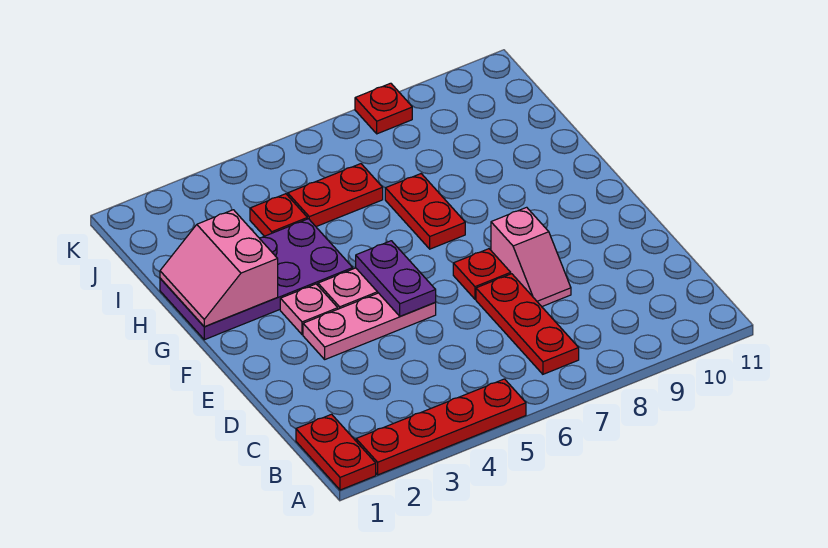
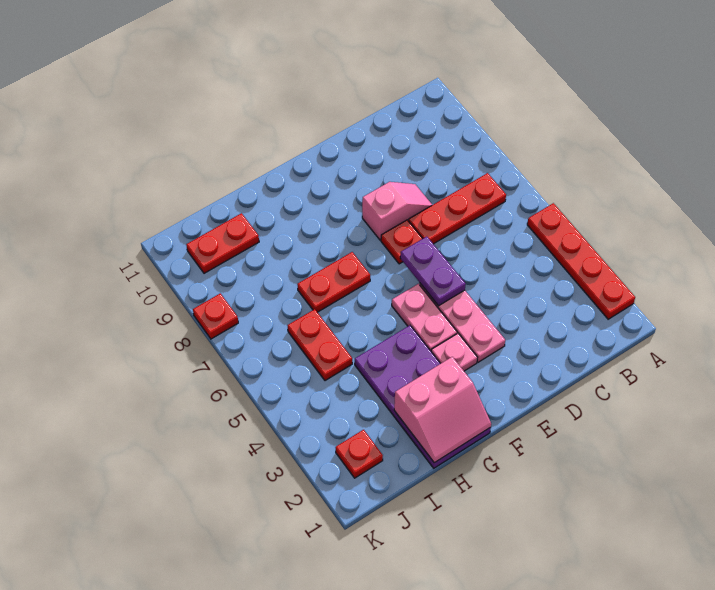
red plate A1:B1 level 1 -> red plate I10:J10 level 1
purple plate E5:F5 level 2 -> purple plate E5:E6 level 2
red plate I4 level 1 -> red plate J2 level 1

